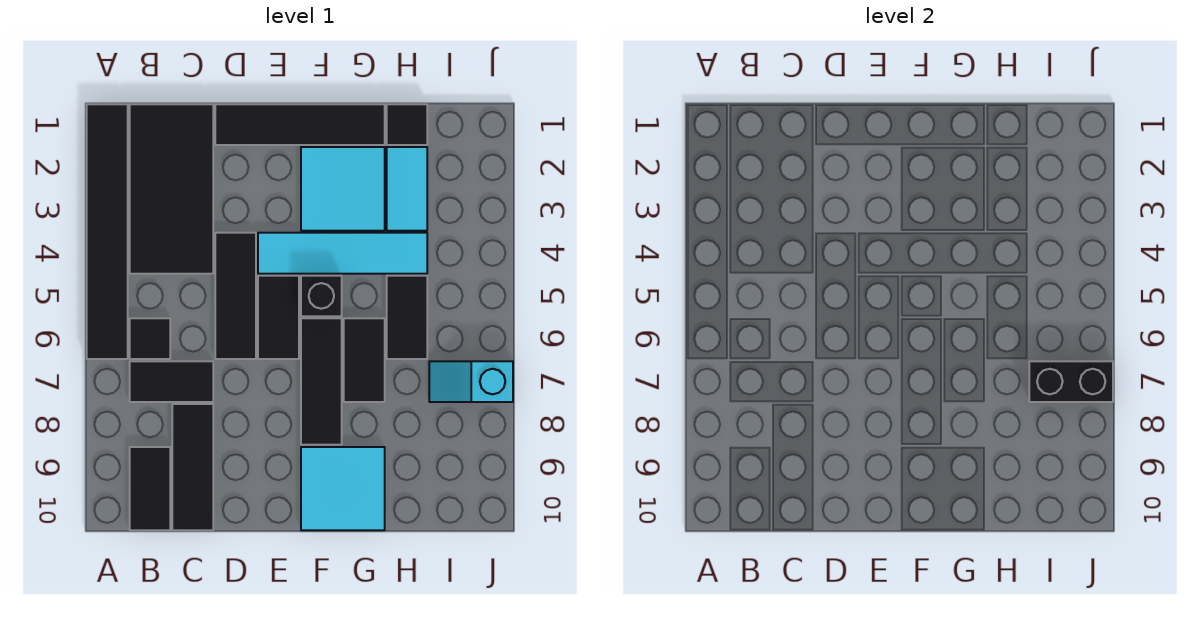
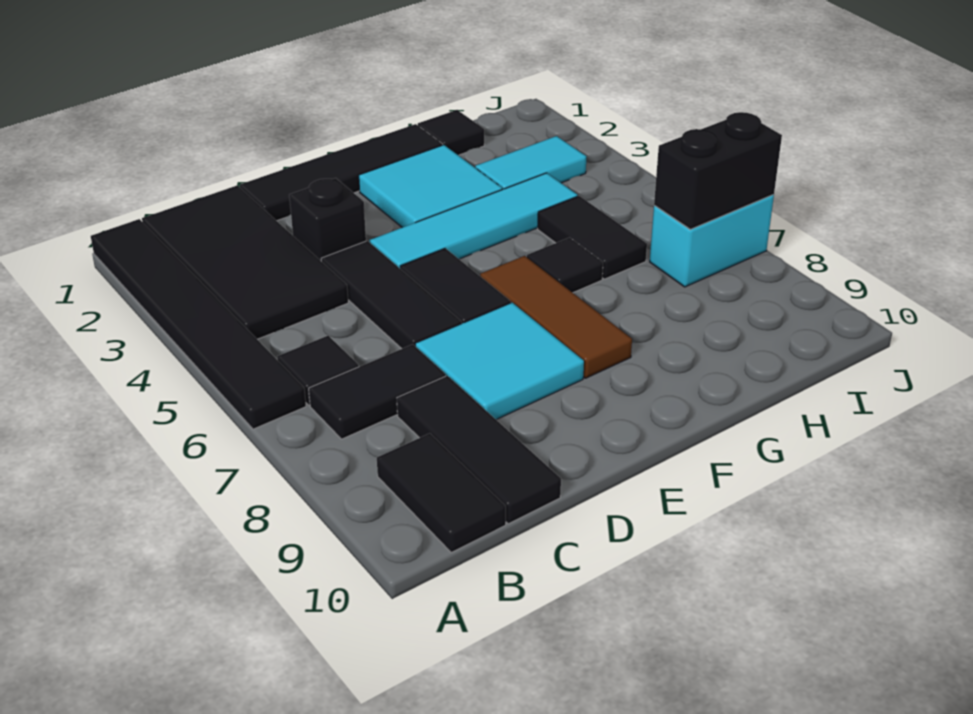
black brick F5 level 1 -> black brick D3 level 1
black tile F6:F8 level 1 -> brown tile F6:F8 level 1
cyan tile F9:G10 level 1 -> cyan tile D7:E8 level 1
black tile G6:G7 level 1 -> black tile G6 level 1
cyan tile H2:H3 level 1 -> cyan tile H3:I3 level 1
cyan slope I7:J7 level 1 top J -> cyan brick I7:J7 level 1

